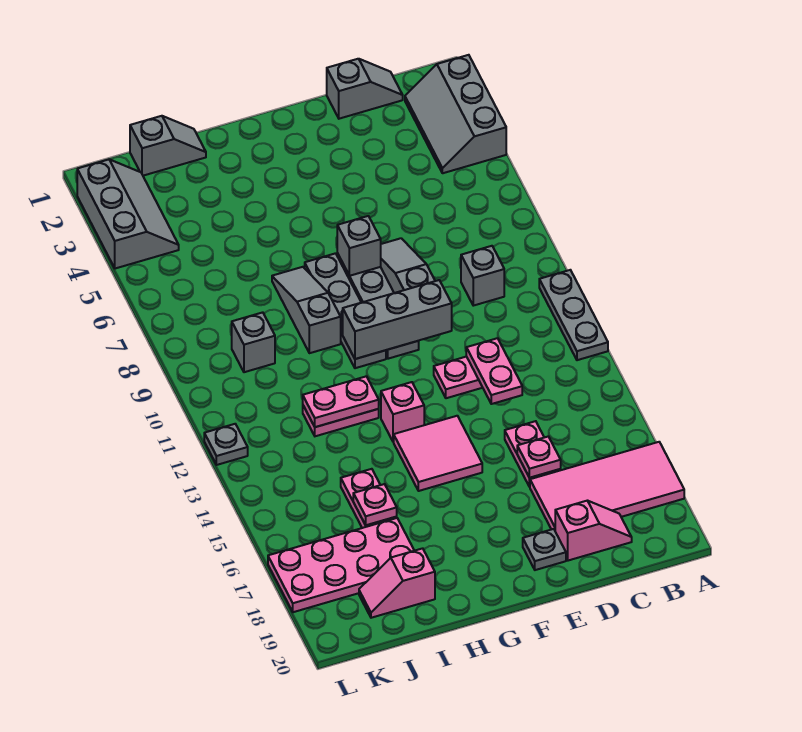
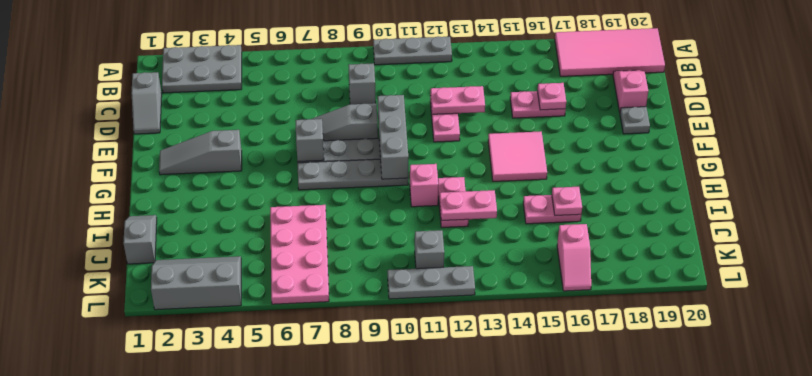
grey slope A2:B4 level 1 top A -> grey plate A2:B4 level 1
pink tile A17:D18 level 1 -> pink tile A17:B20 level 1
grey slope C1:D1 level 1 top D -> grey slope C1:D1 level 1 top C
pink brick G13 level 1 -> pink brick H11 level 1
grey slope H7:H9 level 1 top 9 -> grey slope F2:F4 level 1 top 4
pink plate H12:I12 level 2 -> pink plate I12:I13 level 2
pink plate I17:L18 level 1 -> pink plate I6:L7 level 1
pink slope I19:J19 level 1 top I -> pink slope K16:L16 level 1 top K
grey brick J9 level 1 -> grey brick K11 level 1
grey plate L12 level 1 -> grey plate L10:L12 level 1

